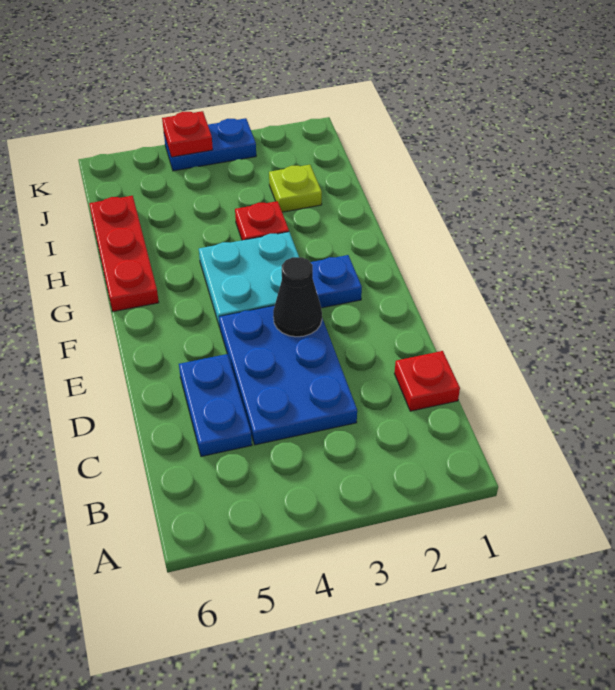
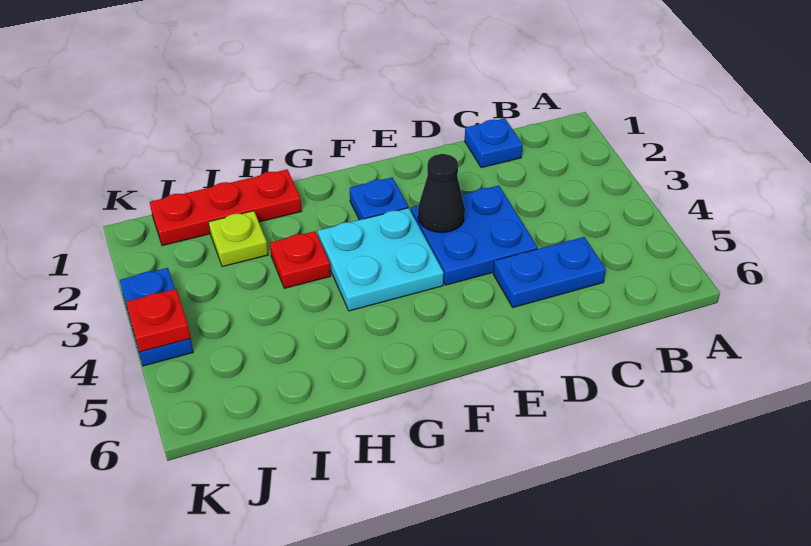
red plate C1 level 1 -> blue plate C1 level 1
blue plate C3:E4 level 1 -> blue plate D3:E4 level 1
red plate G6:I6 level 1 -> red plate H1:J1 level 1

